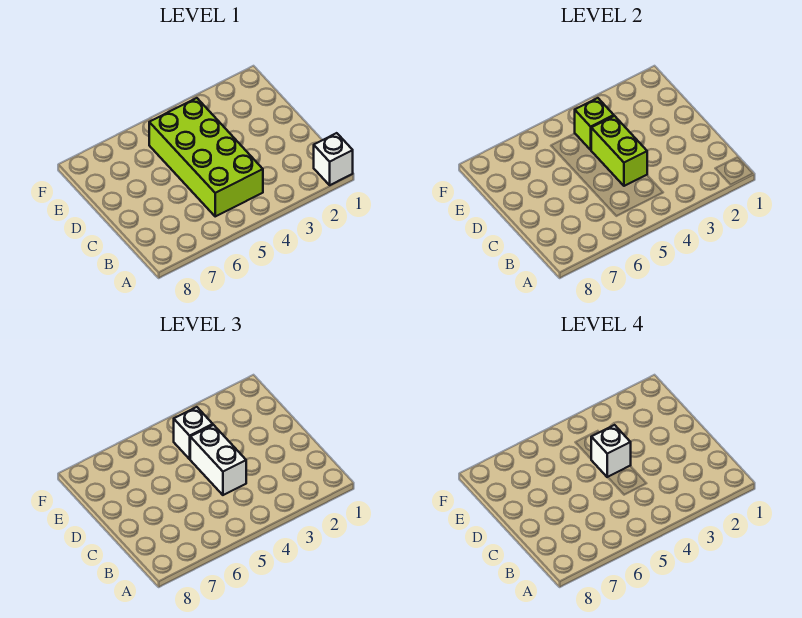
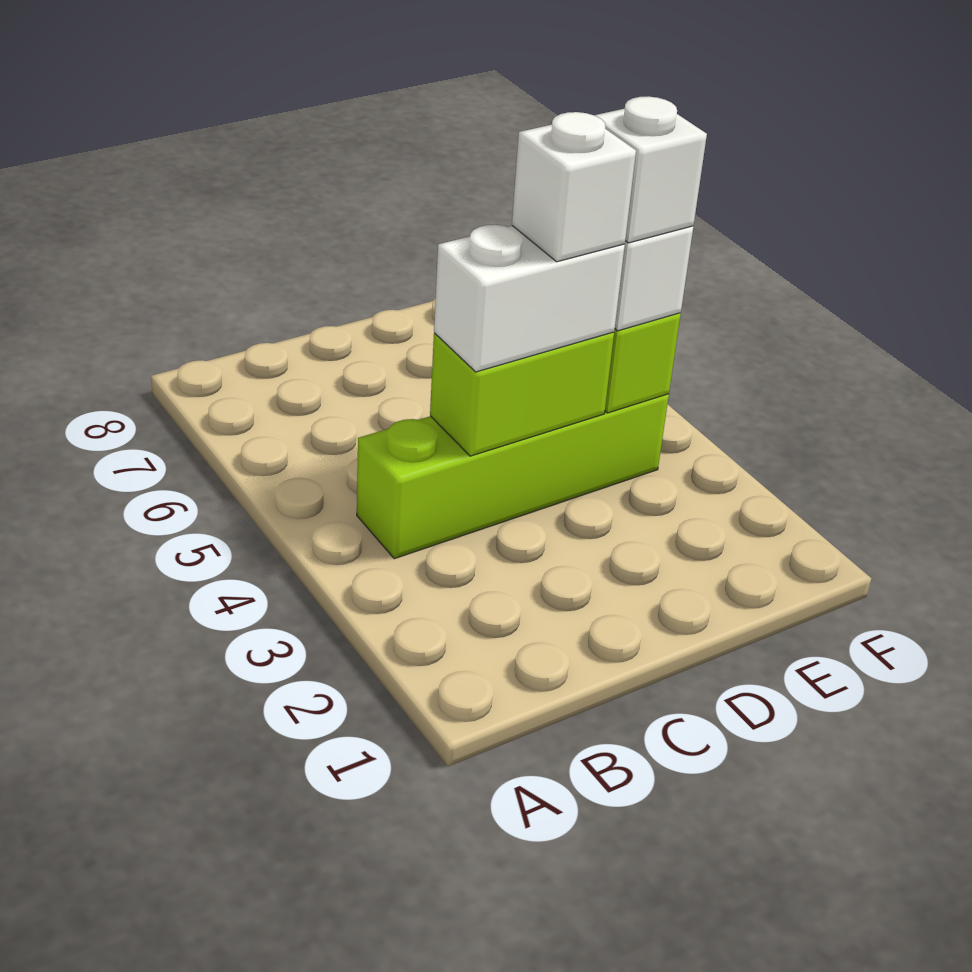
white brick A1 level 1 -> white brick E4 level 4
lime brick B4:E5 level 1 -> lime brick B4:E4 level 1

